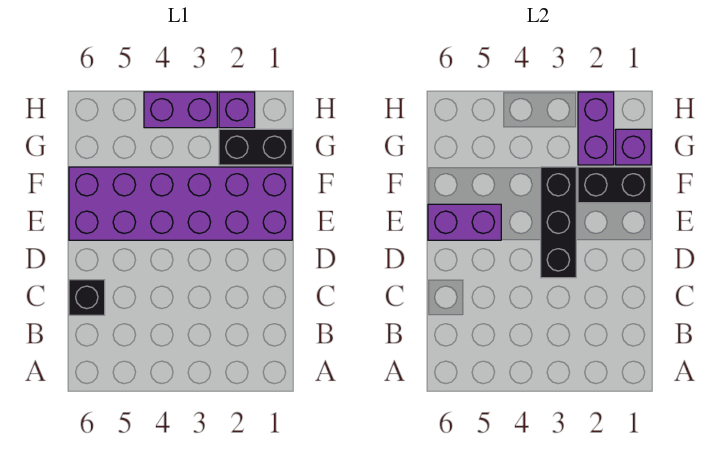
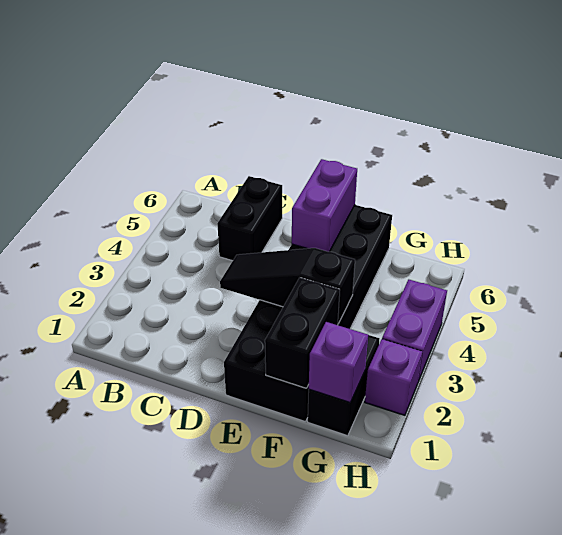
black brick C6 level 1 -> black brick C5:C6 level 1
black brick D3:F3 level 2 -> black slope D3:F3 level 2 top F
purple brick E1:F6 level 1 -> black brick E1:F6 level 1
purple brick G2:H2 level 2 -> none

